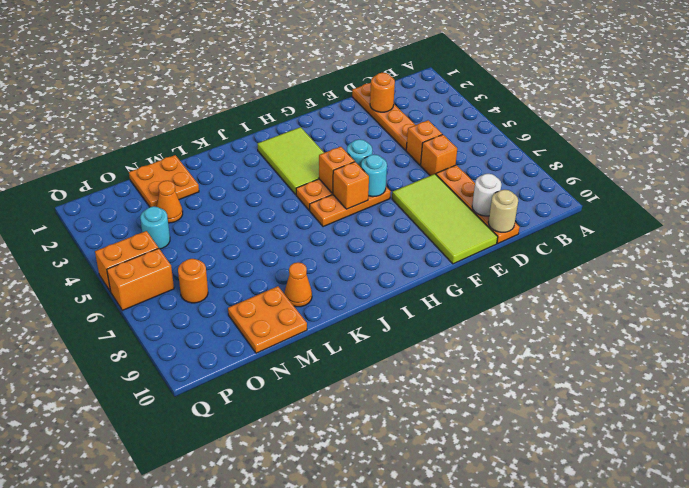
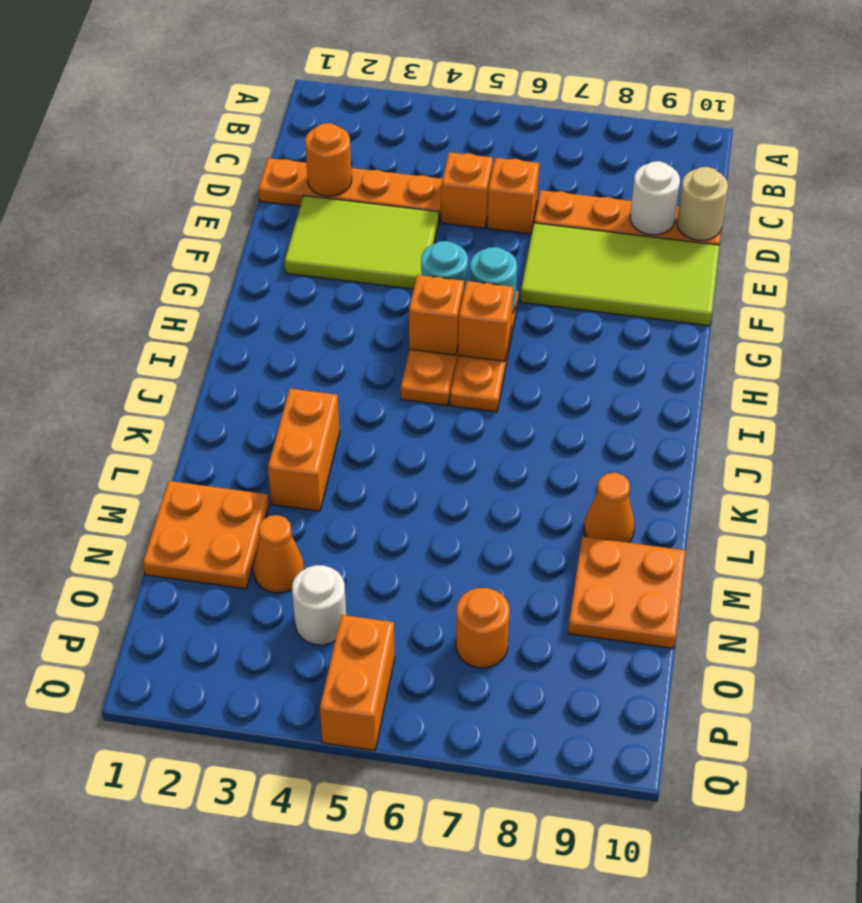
lime tile H2:I4 level 1 -> lime tile E2:F4 level 1
cyan round brick O4 level 1 -> white round brick O4 level 1
orange brick P6:Q6 level 1 -> orange brick K3:L3 level 1

